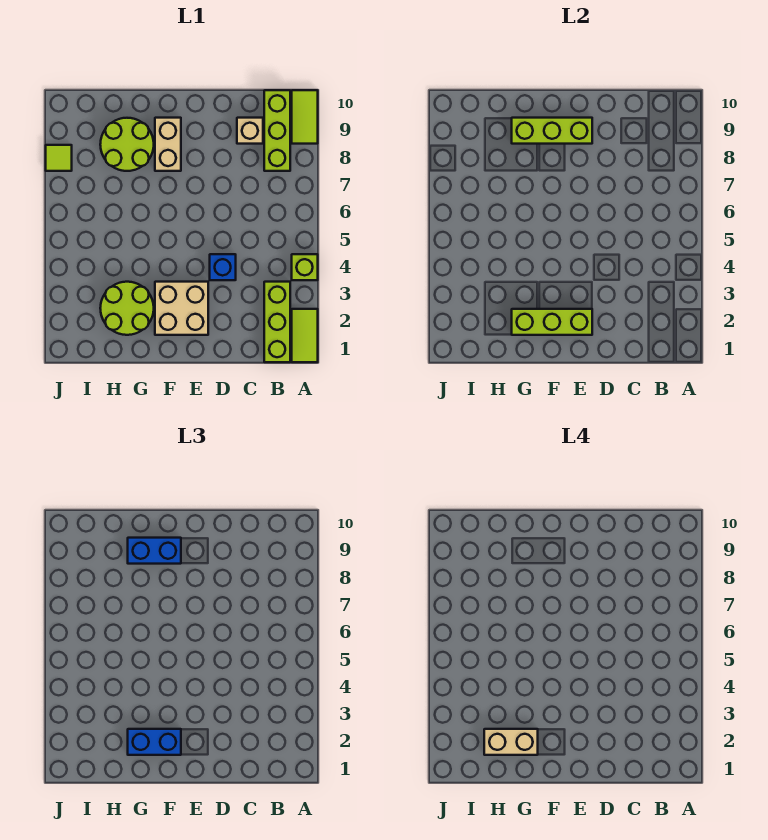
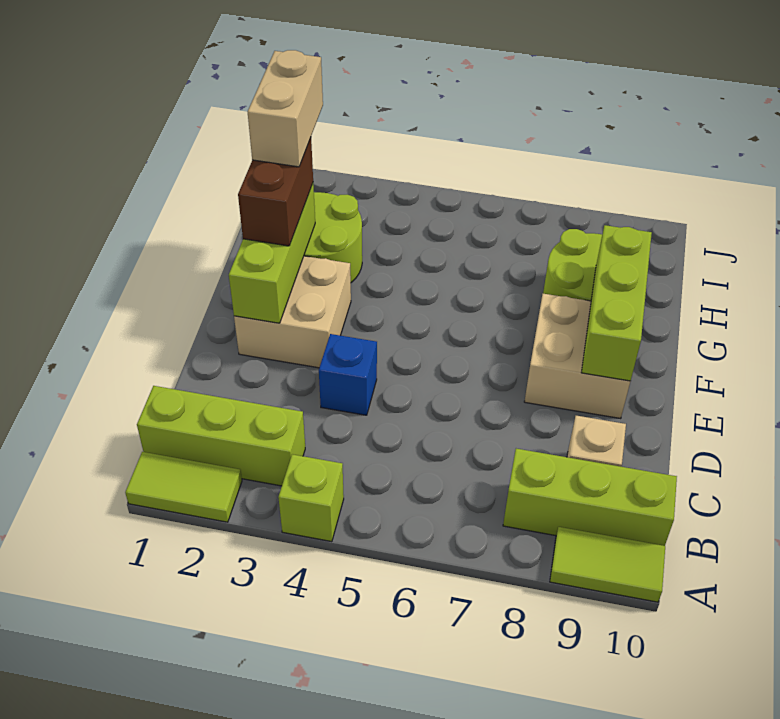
blue brick F2:G2 level 3 -> brown brick F2:G2 level 3
tan brick F8:F9 level 1 -> tan brick E8:F9 level 1
blue brick F9:G9 level 3 -> none
lime tile J8 level 1 -> none

